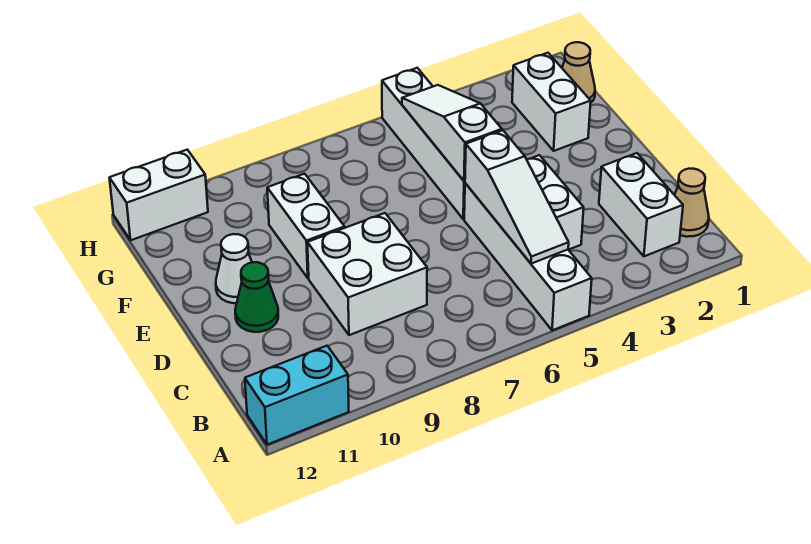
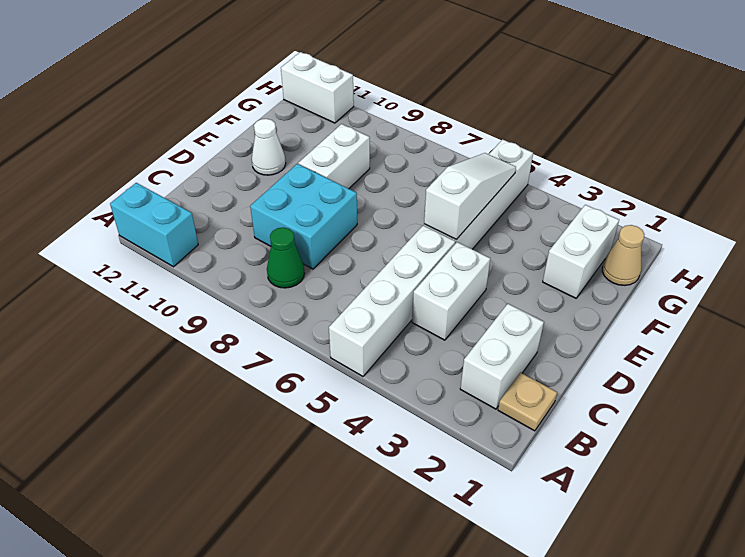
tan cone B1 level 1 -> tan plate B1 level 1
white slope B5:D5 level 2 top D -> none
white brick C8:D9 level 1 -> cyan brick C8:D9 level 1
green cone D11 level 1 -> green cone B8 level 1

